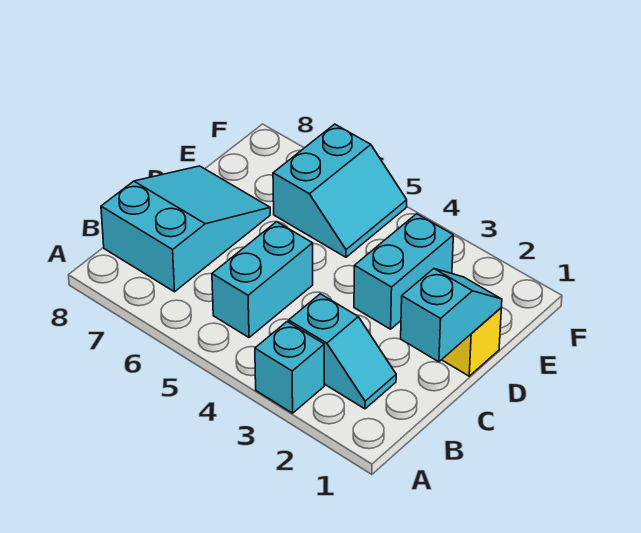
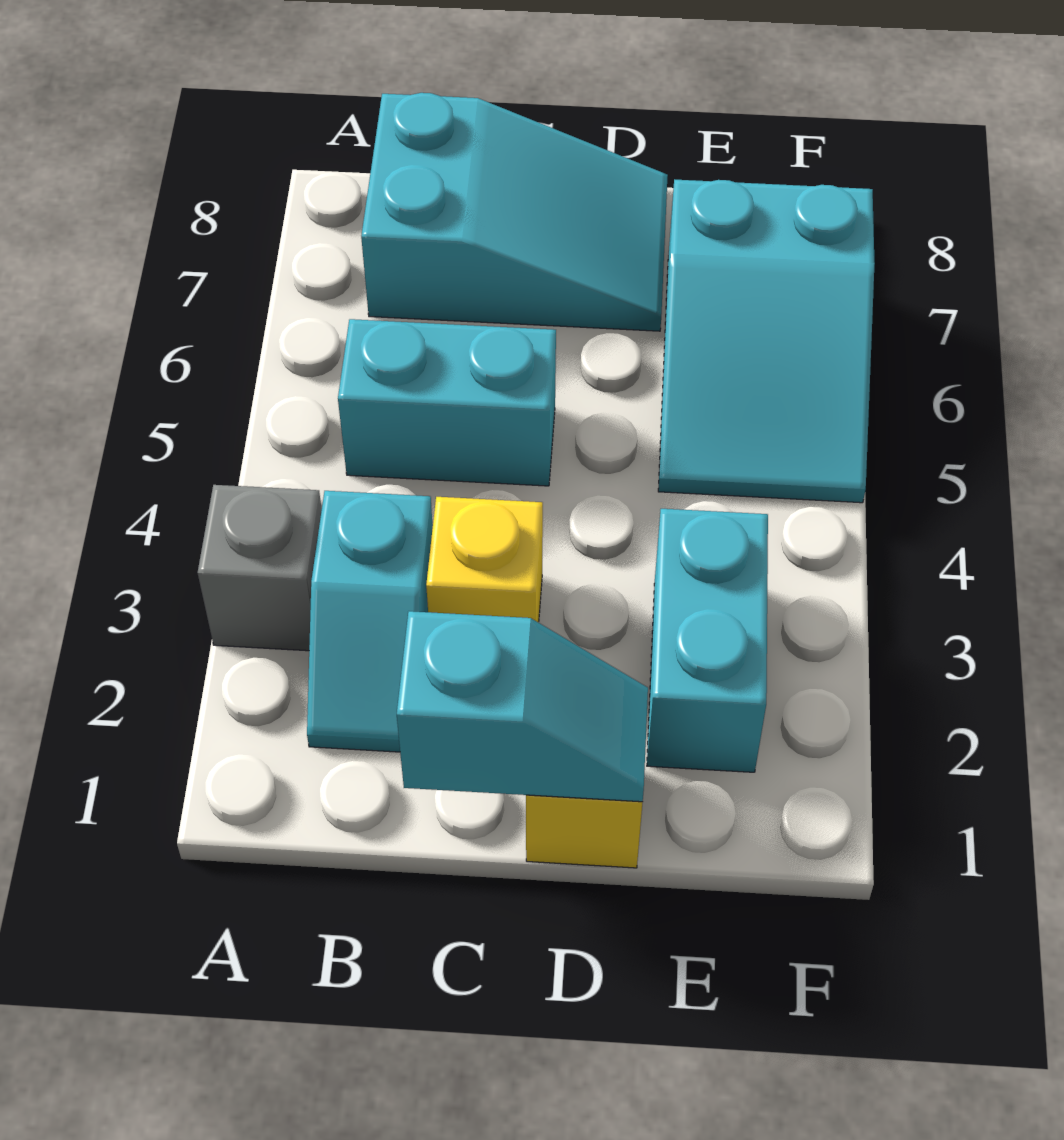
cyan brick A3 level 1 -> grey brick A3 level 1
none -> yellow brick C3 level 1
cyan brick D3:E3 level 1 -> cyan brick E2:E3 level 1
cyan slope E5:F6 level 1 top 6 -> cyan slope E5:F7 level 1 top 7

